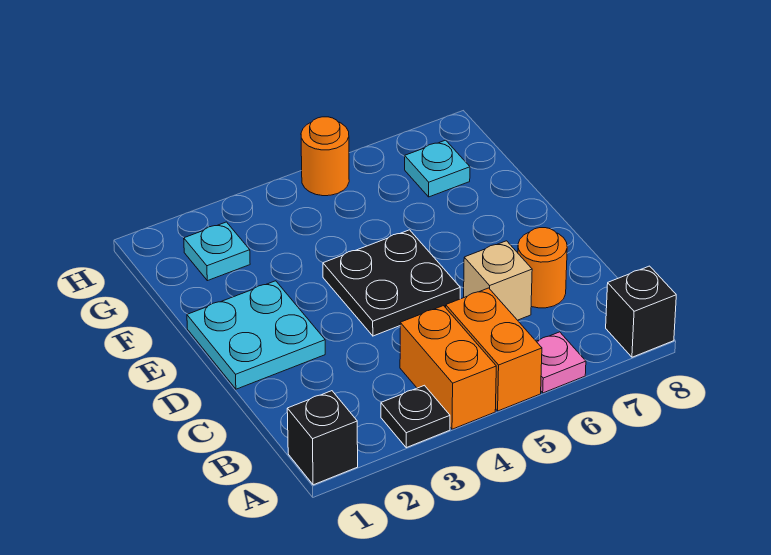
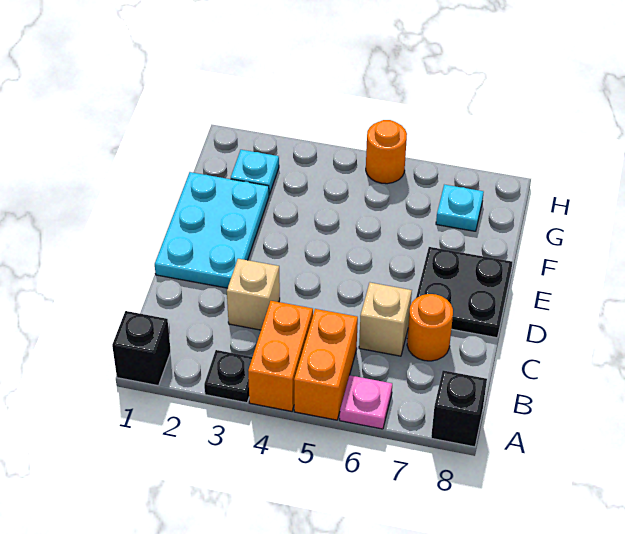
none -> tan brick C3 level 1
cyan plate D1:E2 level 1 -> cyan plate D1:F2 level 1
black plate D4:E5 level 1 -> black plate D7:E8 level 1

